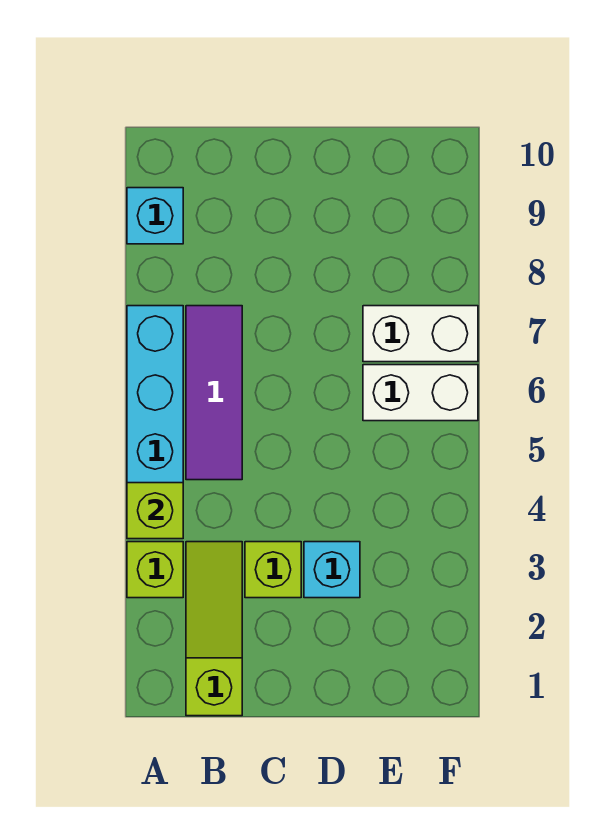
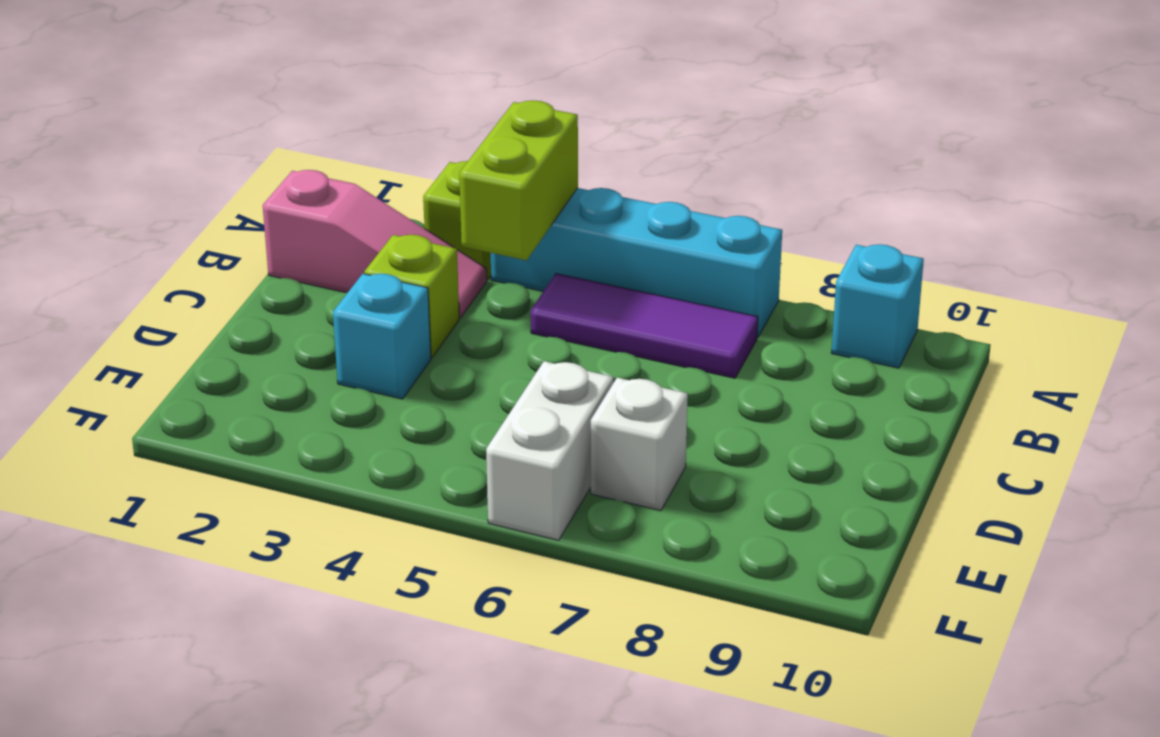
lime brick A4 level 2 -> lime brick A4:B4 level 2
lime slope B1:B3 level 1 top 1 -> pink slope B1:B3 level 1 top 1
white brick E7:F7 level 1 -> white brick E7 level 1

